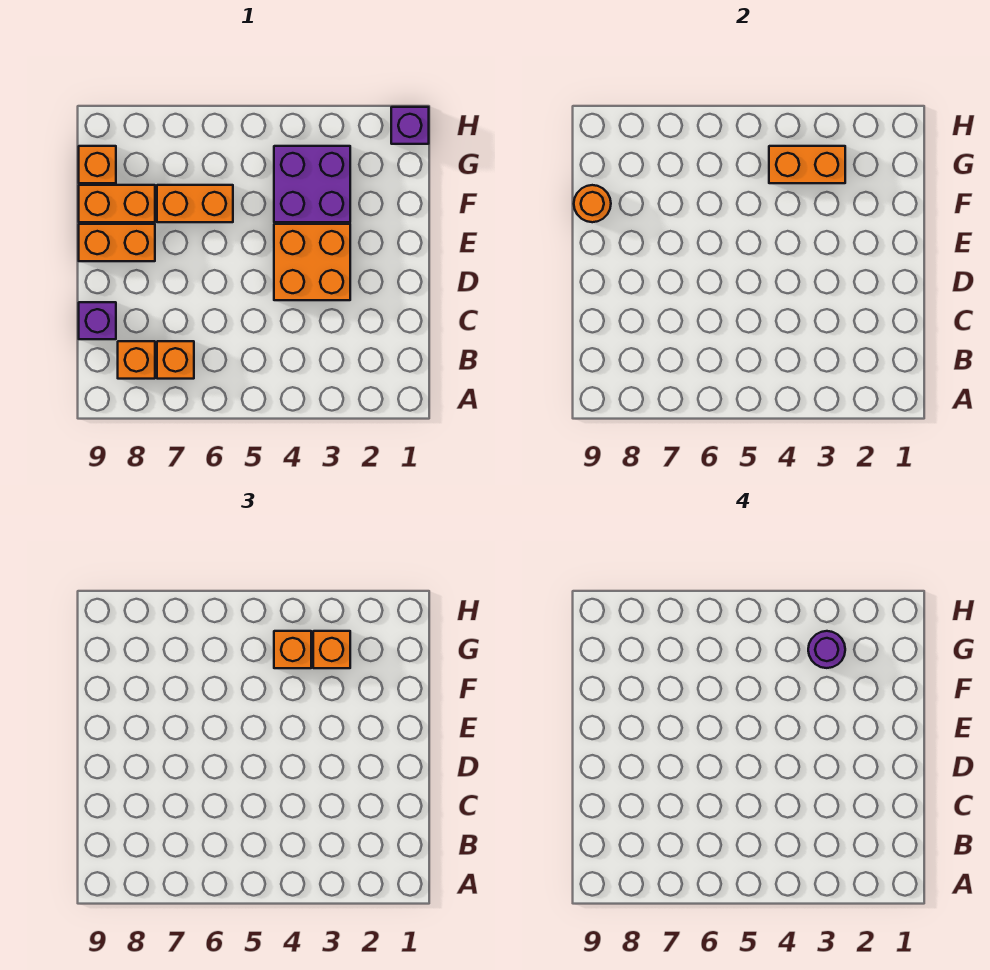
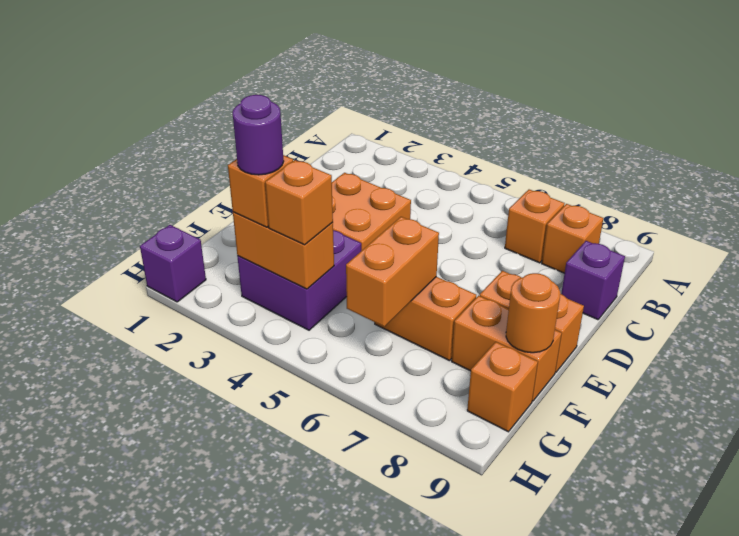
none -> orange brick F6:G6 level 2

